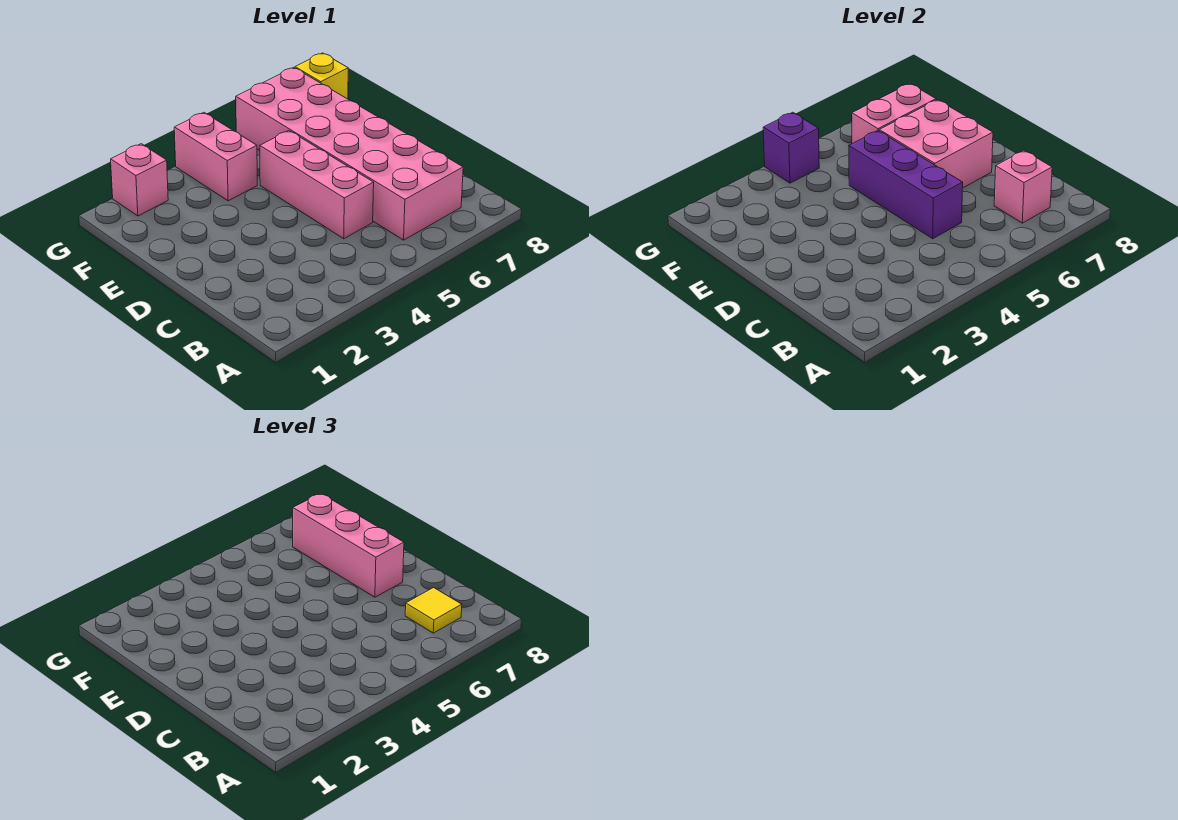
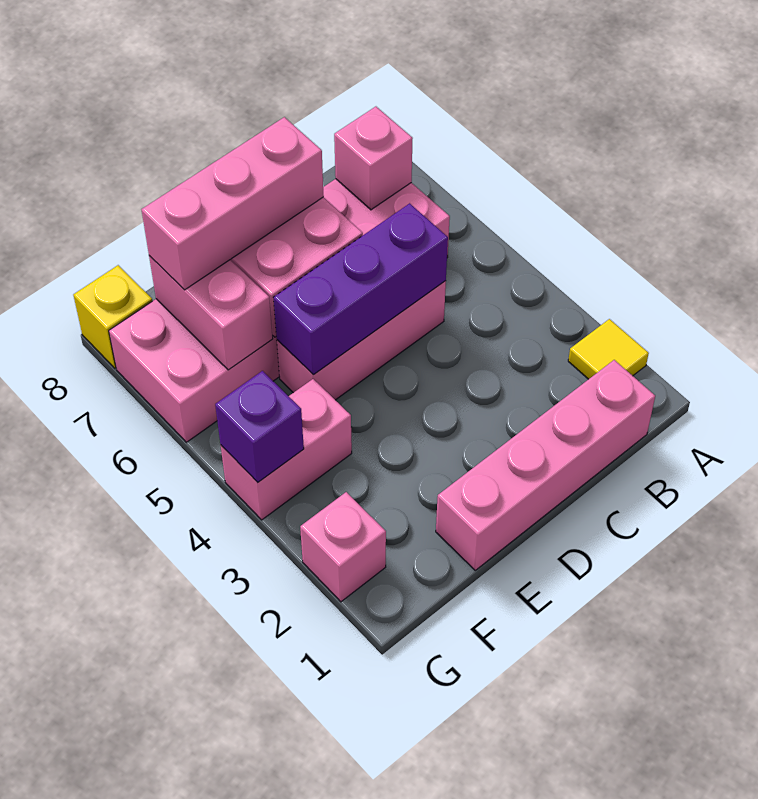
none -> pink brick B1:E1 level 1
yellow tile B7 level 3 -> yellow tile A2 level 1

